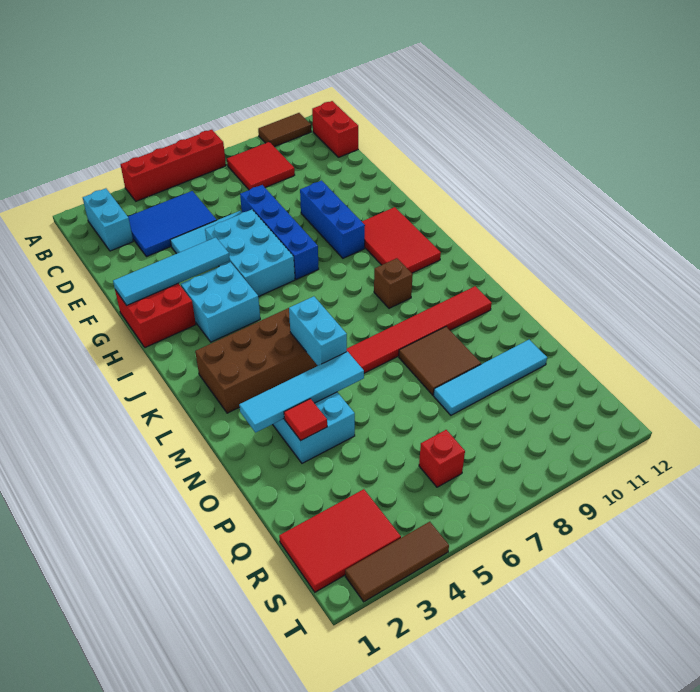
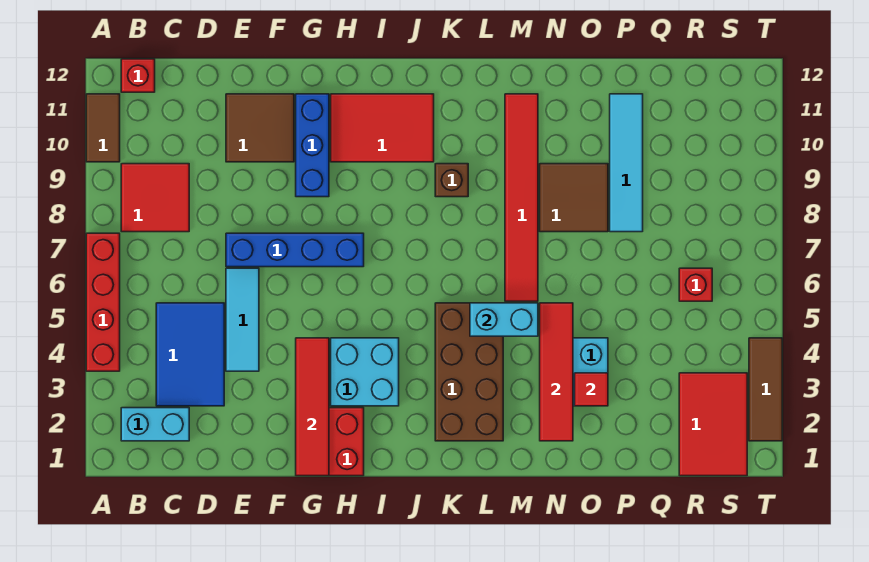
red brick B12:C12 level 1 -> red brick B12 level 1
none -> brown tile E10:F11 level 1
cyan brick F5:H6 level 1 -> none
blue brick F9:H9 level 1 -> blue brick G9:G11 level 1
cyan tile G1:G4 level 2 -> red tile G1:G4 level 2
cyan tile N2:N5 level 2 -> red tile N2:N5 level 2

